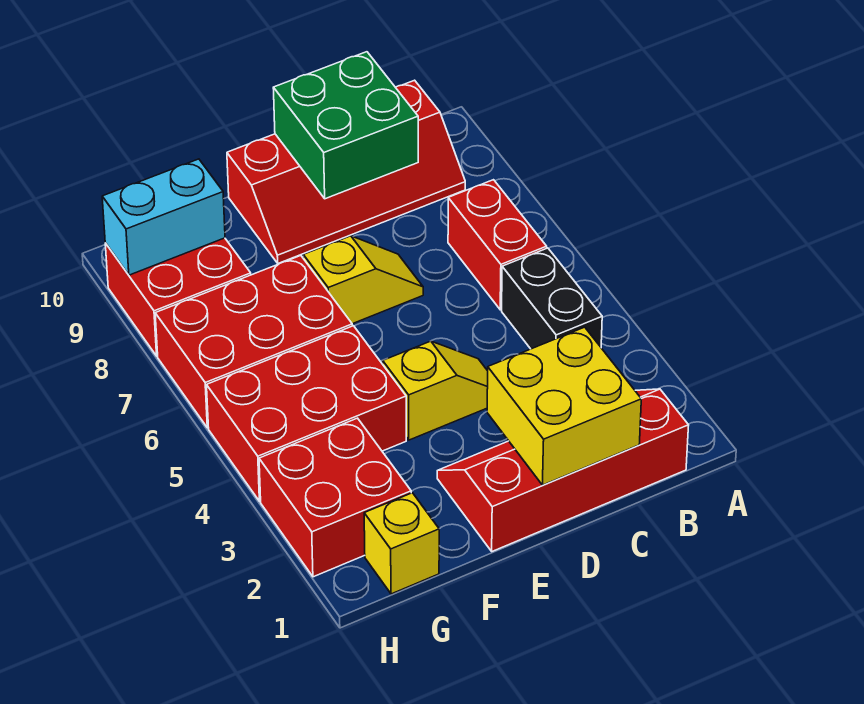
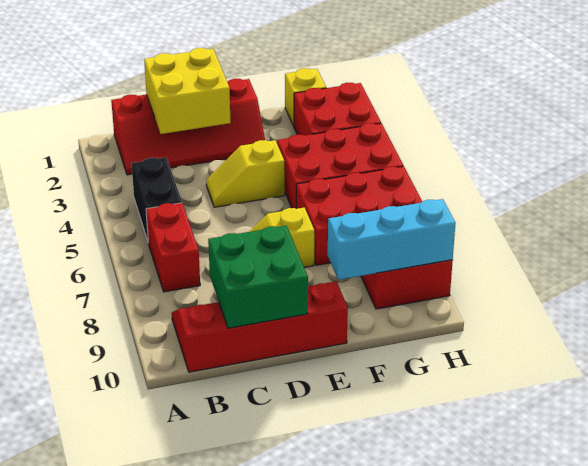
cyan brick G9:H9 level 2 -> cyan brick F9:H9 level 2

